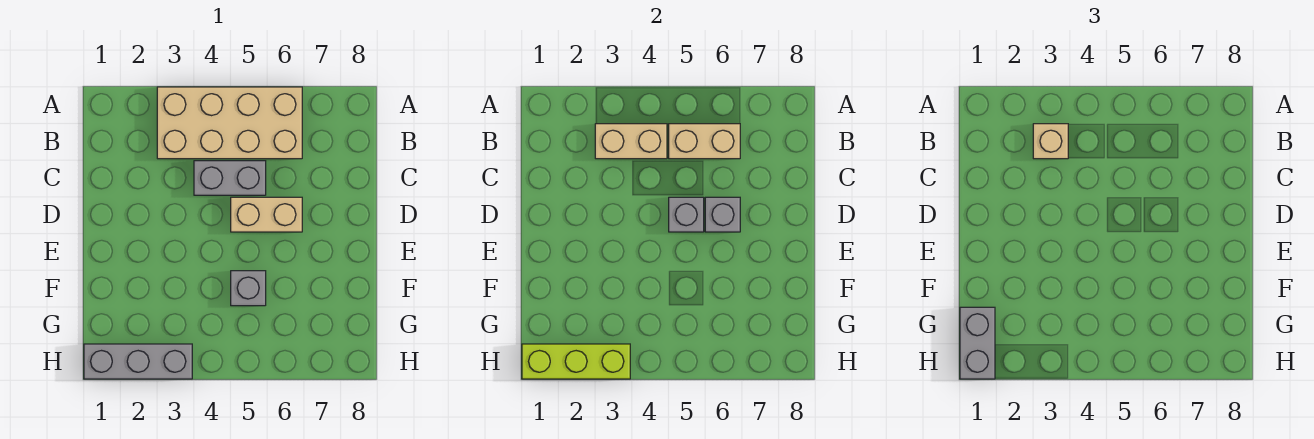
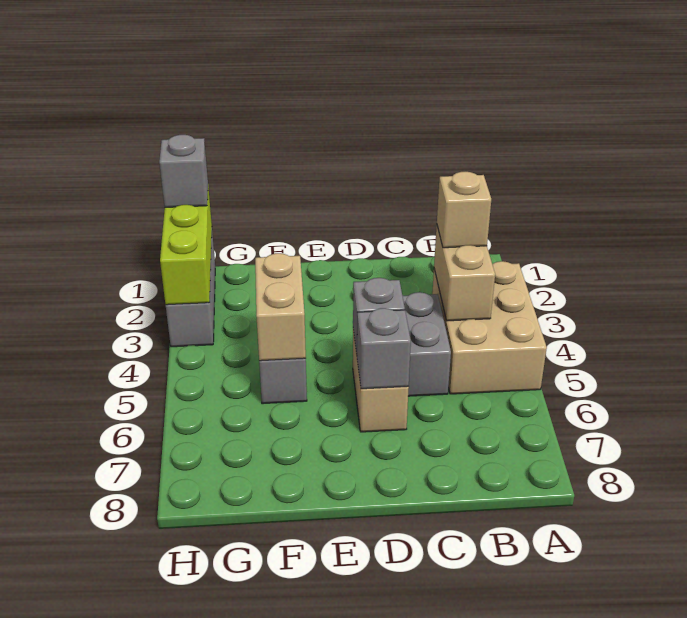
tan brick A3:B6 level 1 -> tan brick A3:B5 level 1
tan brick B5:B6 level 2 -> tan brick F4:F5 level 2
grey brick G1:H1 level 3 -> grey brick H1 level 3

